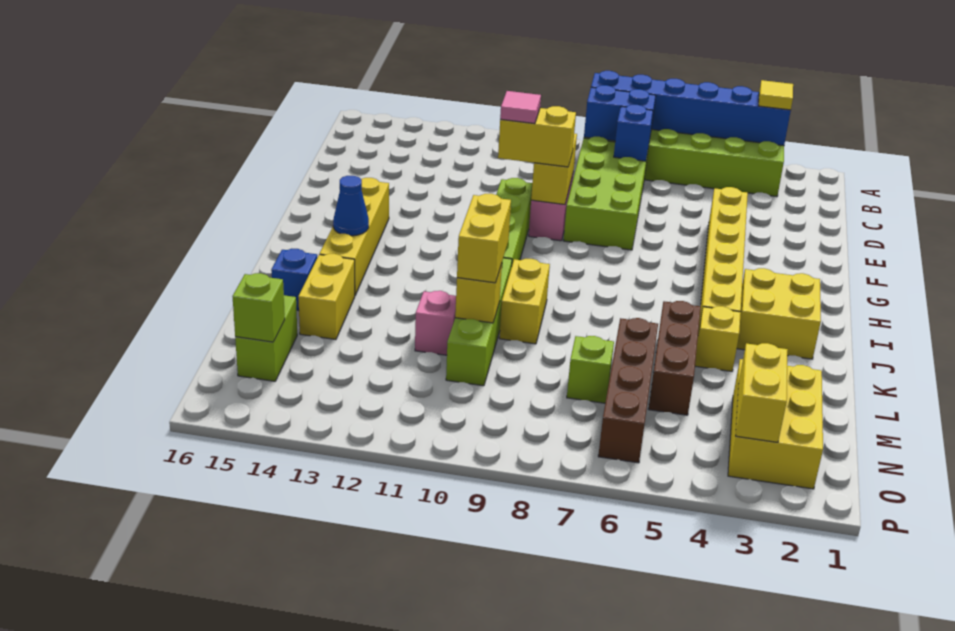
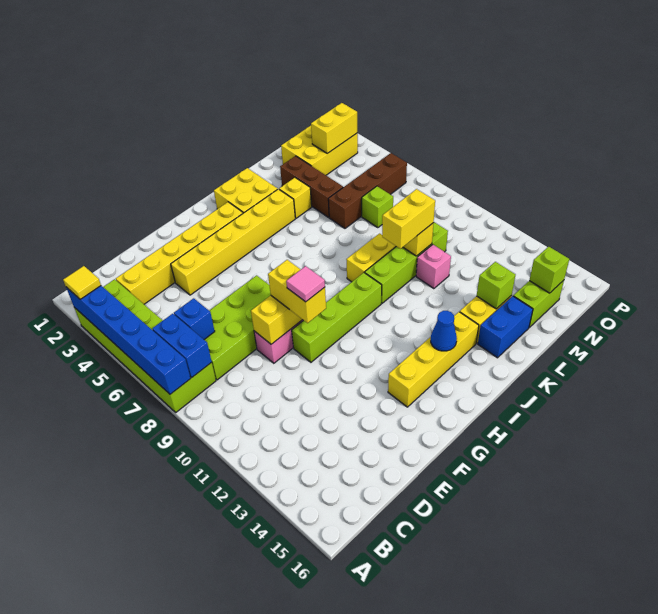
none -> yellow brick C3:H3 level 1
brown brick K5:M5 level 1 -> brown brick L3:L5 level 1
blue brick K15 level 1 -> blue brick K15:L15 level 1
none -> lime brick L14 level 2

